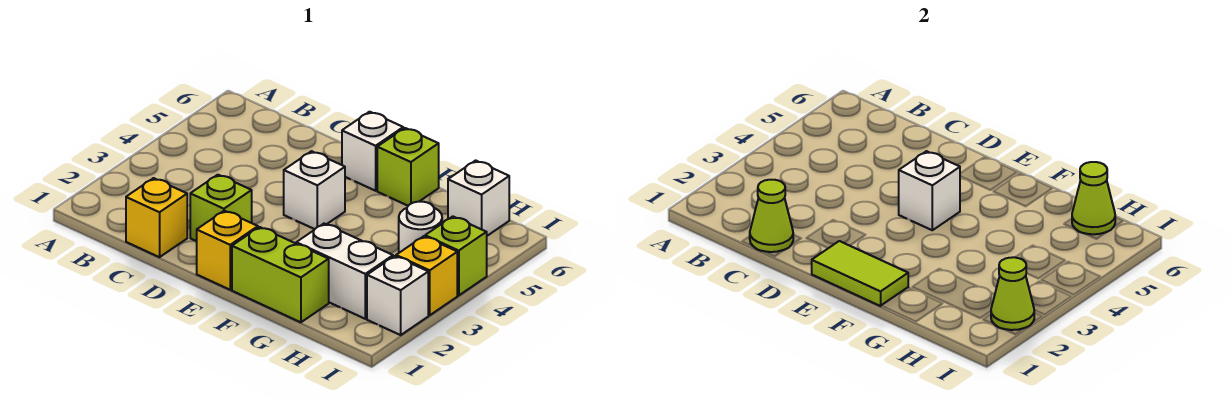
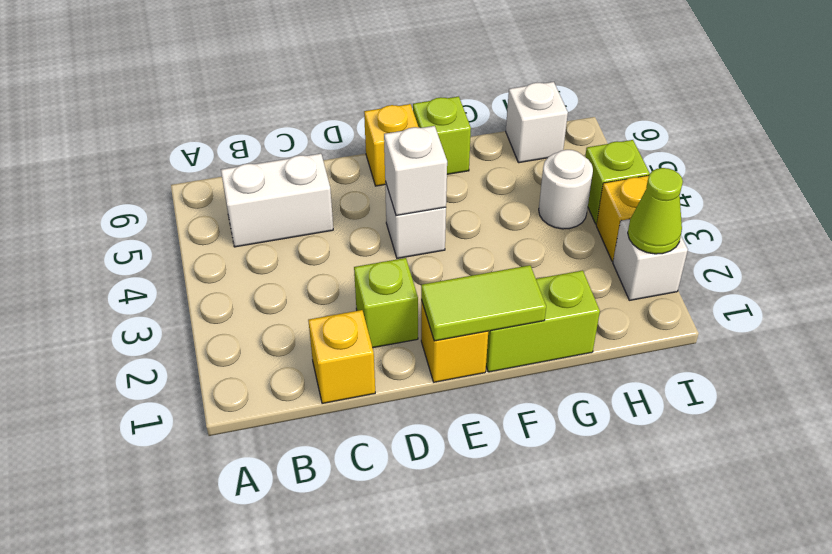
lime cone C1 level 2 -> none
white brick E6 level 1 -> yellow brick E6 level 1
white brick G2:H2 level 1 -> white brick B5:C5 level 1
lime cone H6 level 2 -> none

